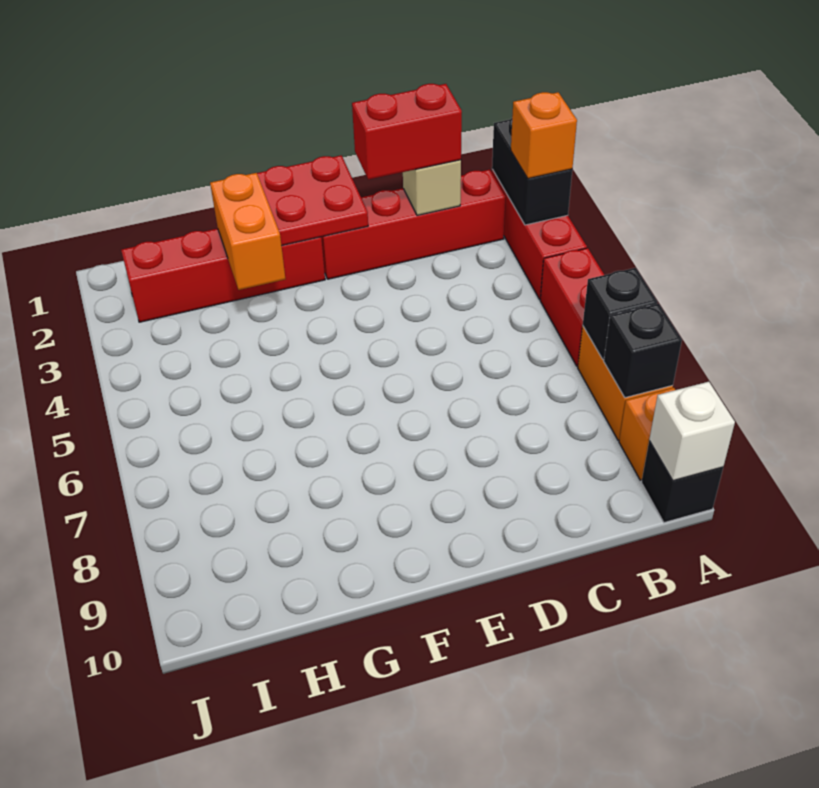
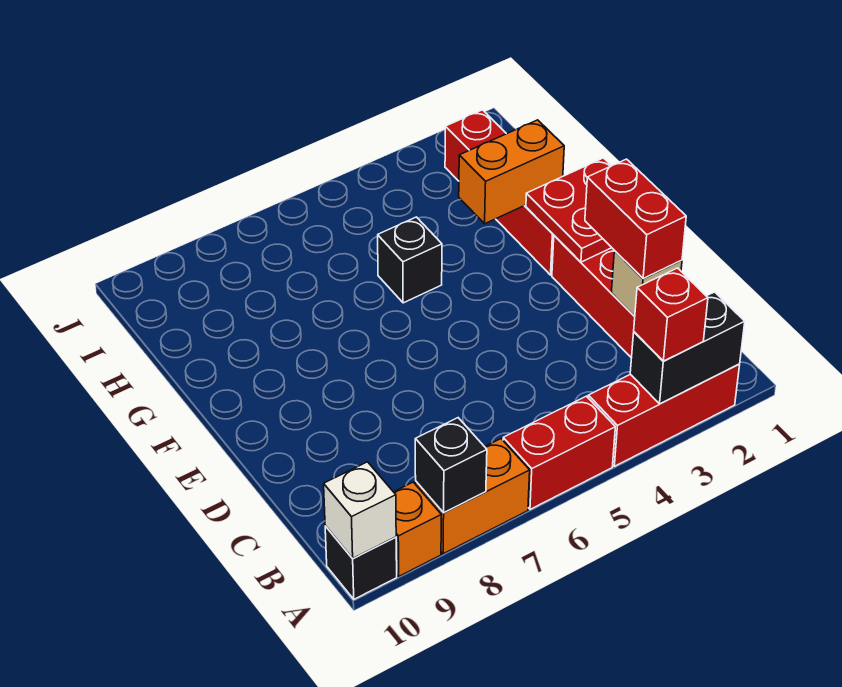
orange brick A3 level 3 -> red brick A3 level 3
black brick A7 level 2 -> black brick G5 level 1

